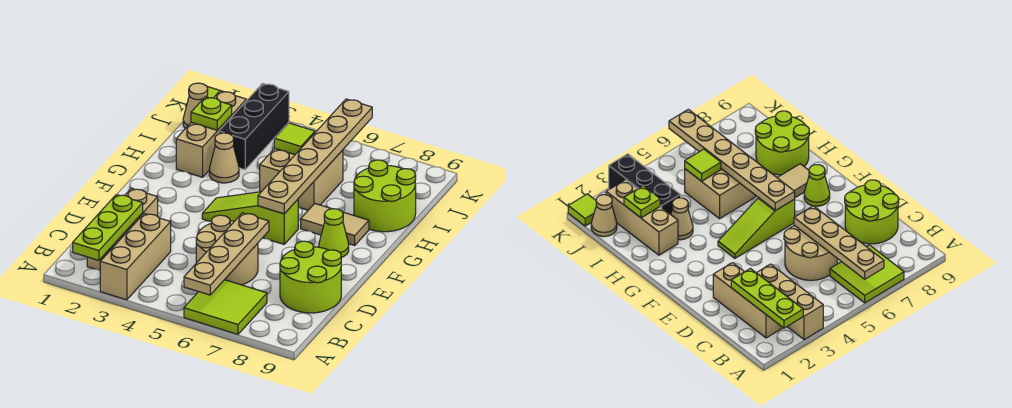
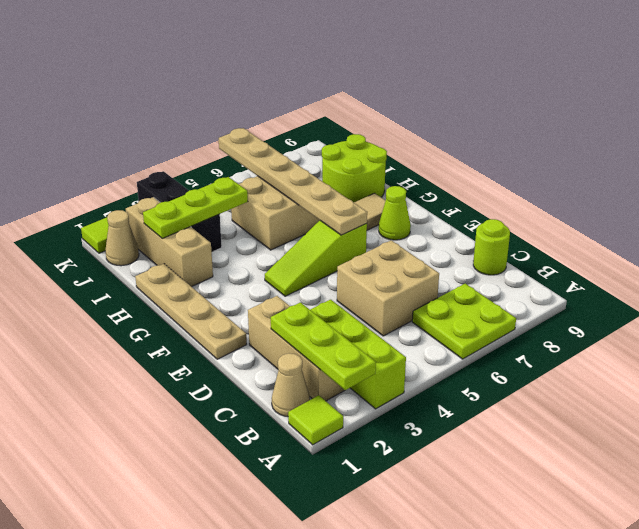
tan brick A3:C3 level 1 -> lime brick A3:C3 level 1
lime tile A6:B7 level 1 -> lime plate A6:B7 level 1
tan plate A6:D6 level 2 -> tan plate E1:H1 level 1
tan round brick C5:D6 level 1 -> tan brick C5:D6 level 1
lime round brick C8:D9 level 1 -> lime round brick C9 level 1
tan cone H3 level 1 -> tan cone B1 level 1
lime plate I2 level 2 -> lime plate I2:I4 level 2
lime tile I5 level 2 -> lime tile A1 level 1

